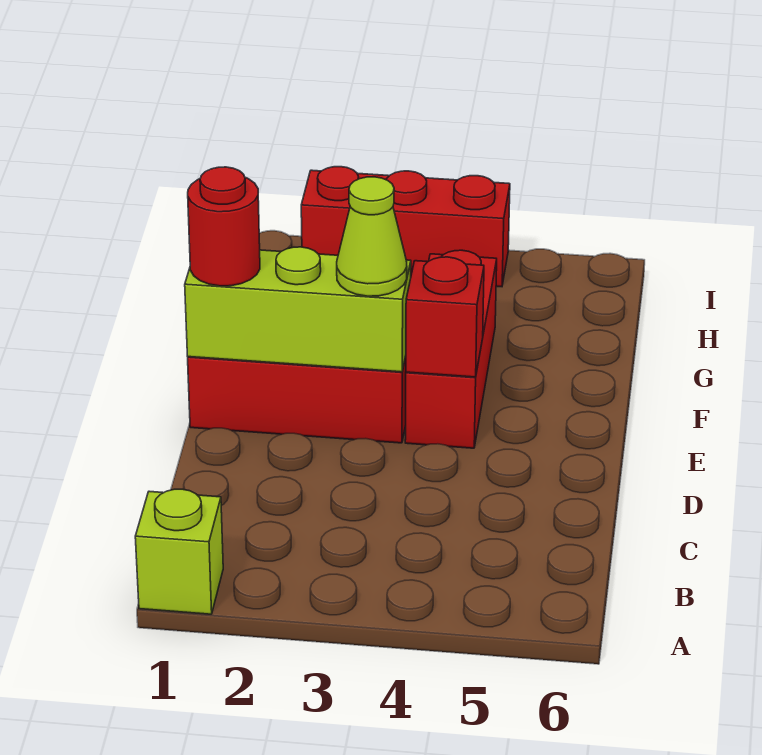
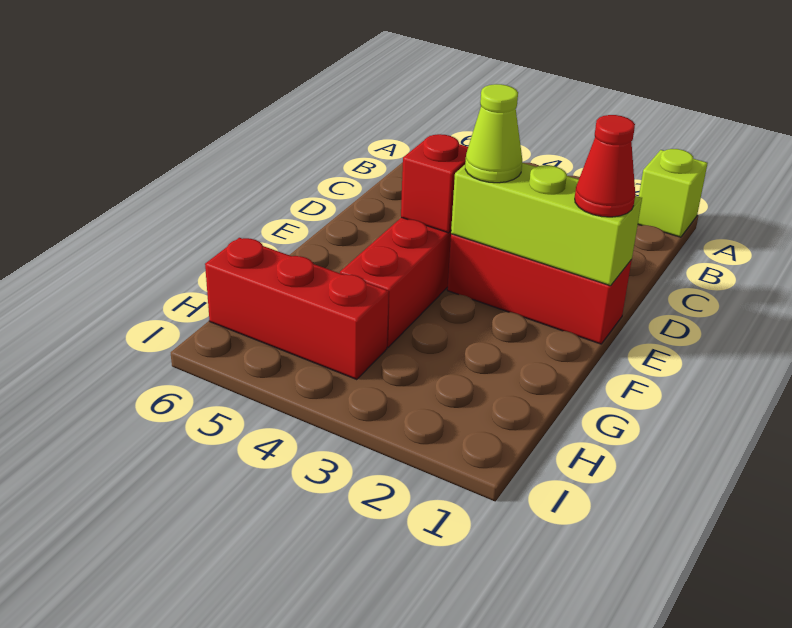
red round brick E1 level 3 -> red cone E1 level 3
red brick I2:I4 level 1 -> red brick H4:H6 level 1

